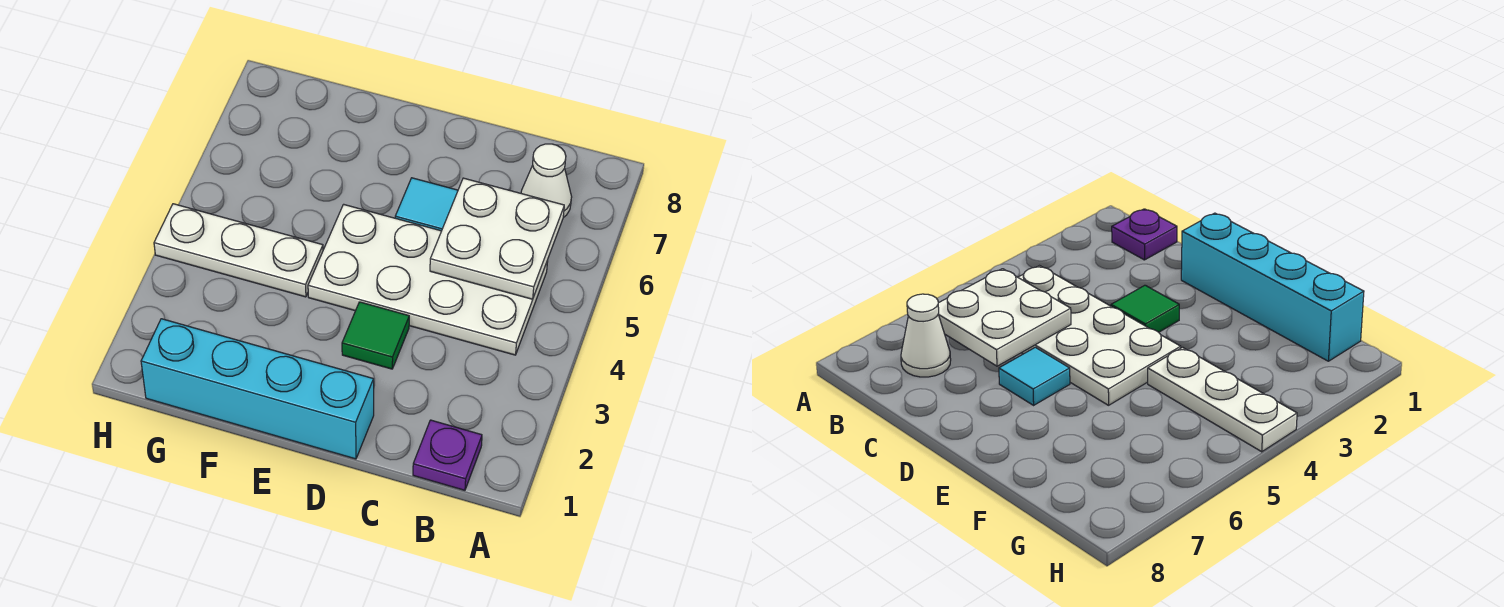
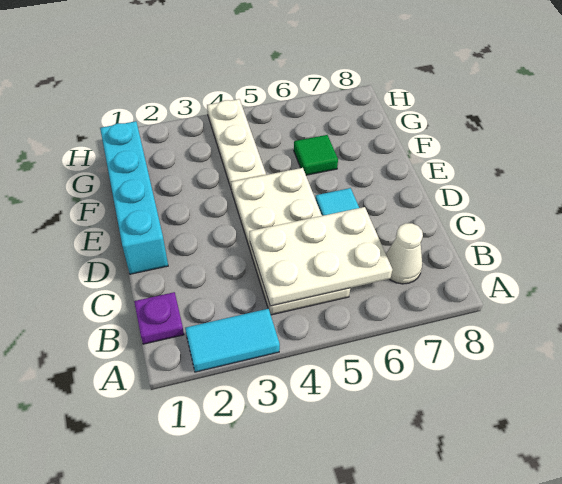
none -> cyan tile A2:A3 level 1
white plate B5:C6 level 2 -> white plate B4:C6 level 2
green tile D3 level 1 -> green tile F6 level 1

